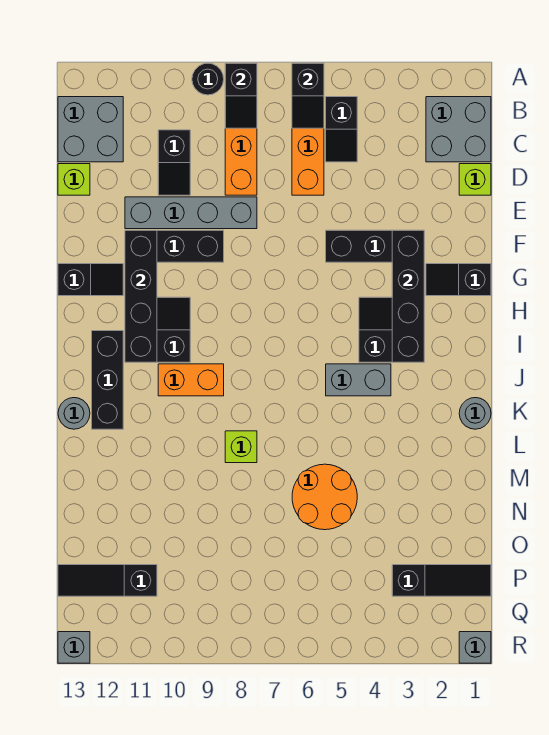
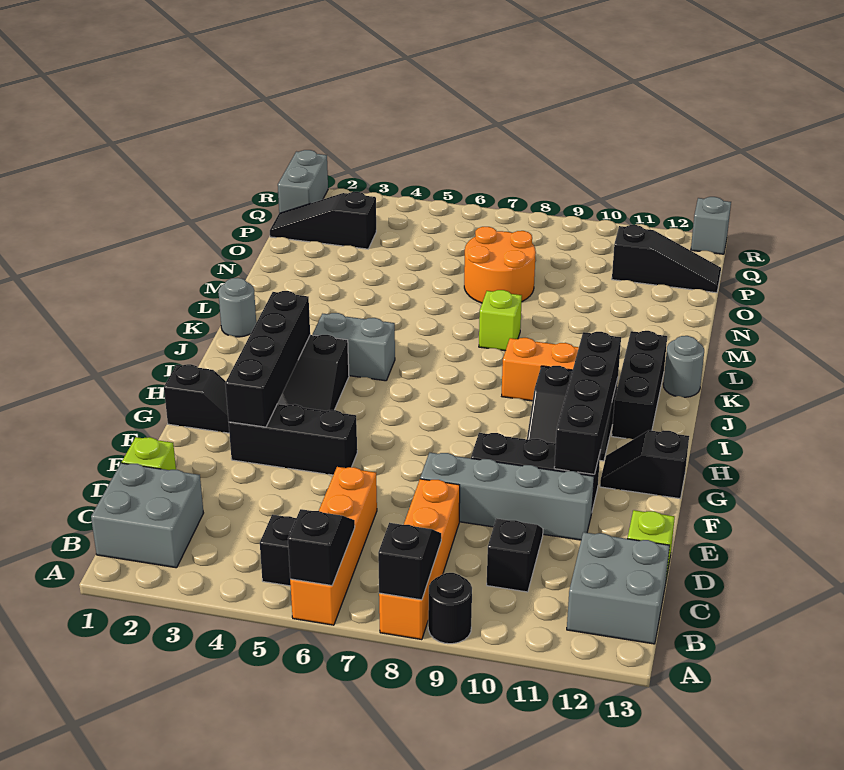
orange round brick M5:N6 level 1 -> orange round brick N7:O8 level 1
grey brick R1 level 1 -> grey brick Q1:R1 level 1

